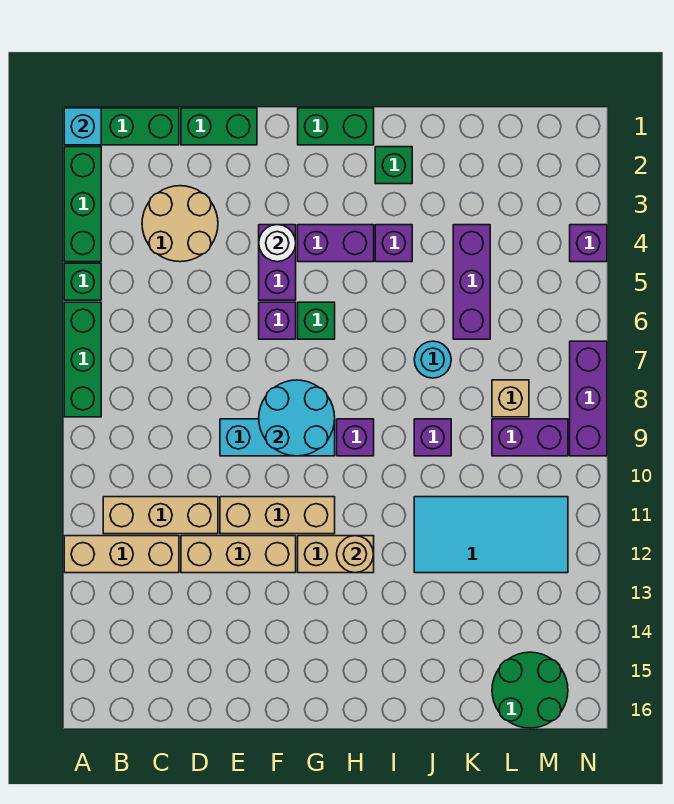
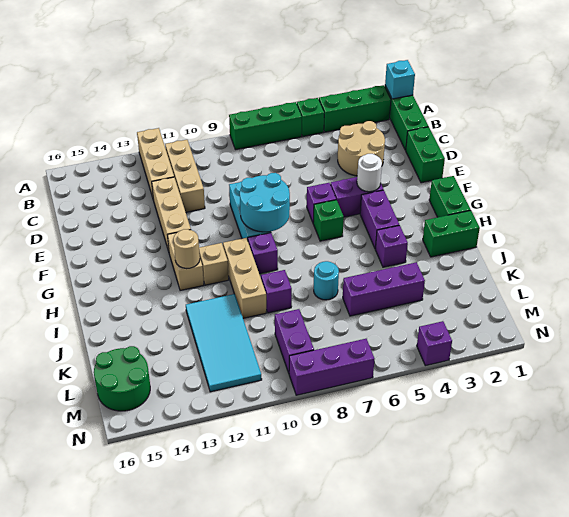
tan brick E11:G11 level 1 -> tan brick H10:J10 level 1
green brick I2 level 1 -> green brick I1:I2 level 1
tan brick L8 level 1 -> tan brick H11 level 1

